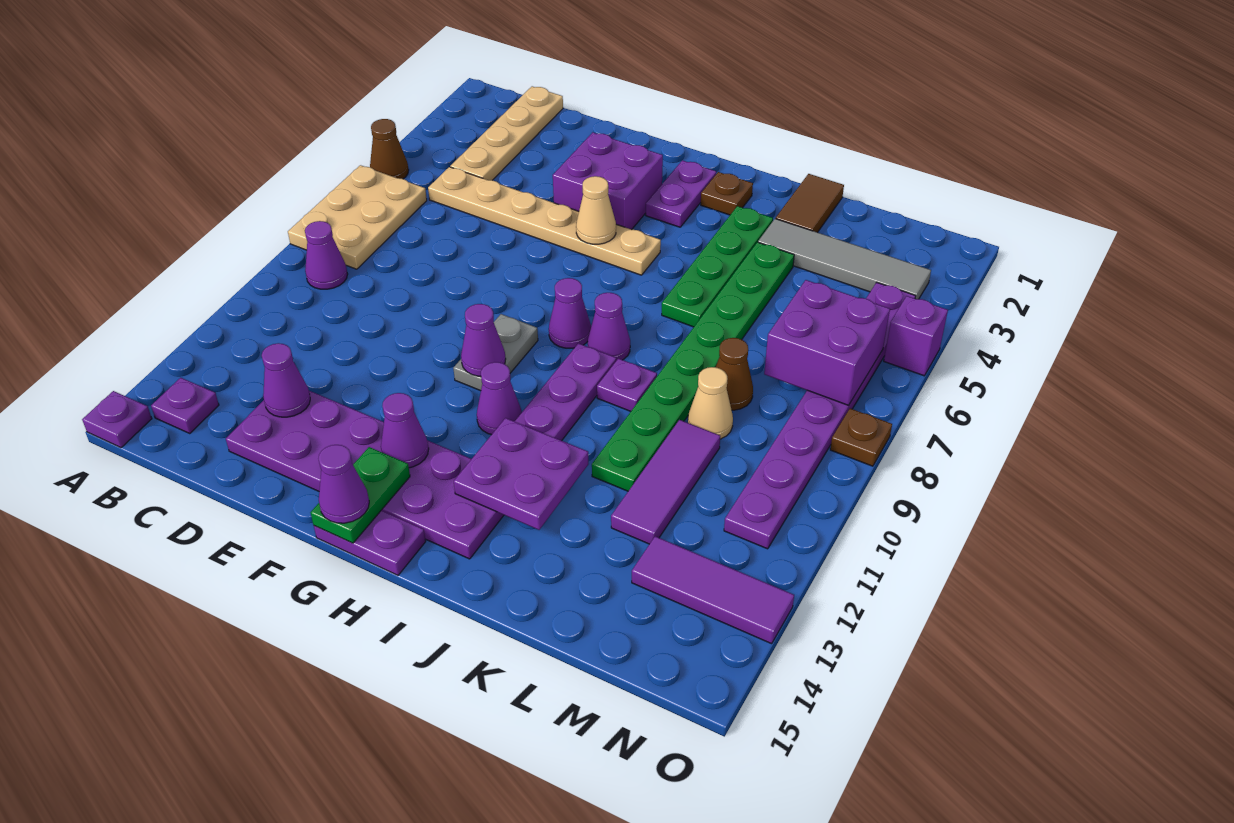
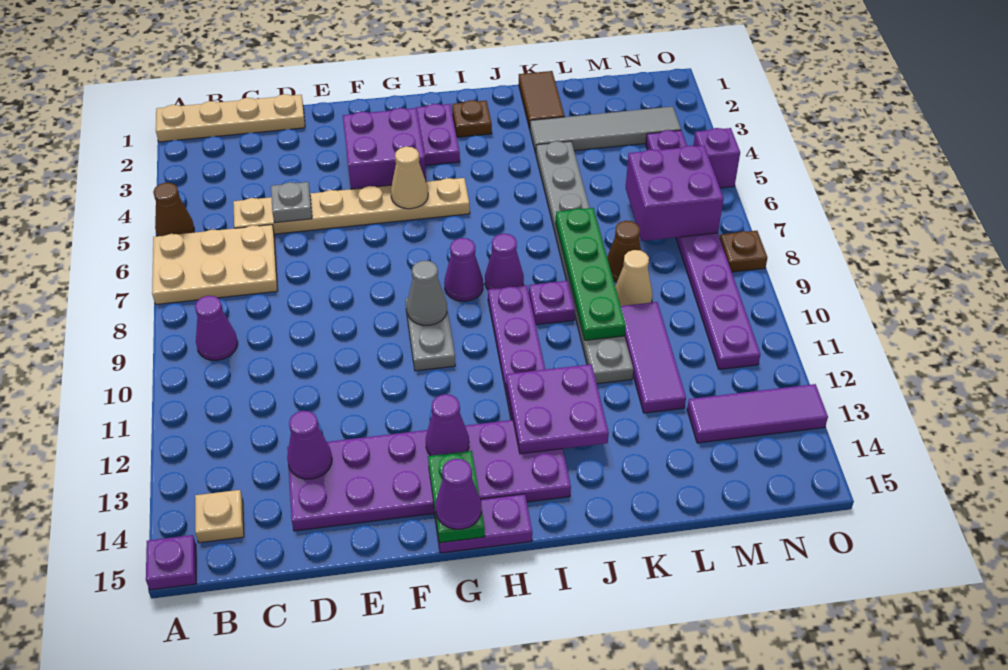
tan plate A6:B8 level 1 -> tan plate A6:C7 level 1
purple plate B14 level 1 -> tan plate B14 level 1
tan plate C1:C4 level 1 -> tan plate A1:D1 level 1
none -> grey plate D5 level 2
none -> grey cone G9 level 2
purple cone G10 level 2 -> none
purple cone H11 level 1 -> none
green plate J3:J6 level 1 -> green plate K7:K10 level 2
green plate K4:K11 level 1 -> grey plate K4:K11 level 1

